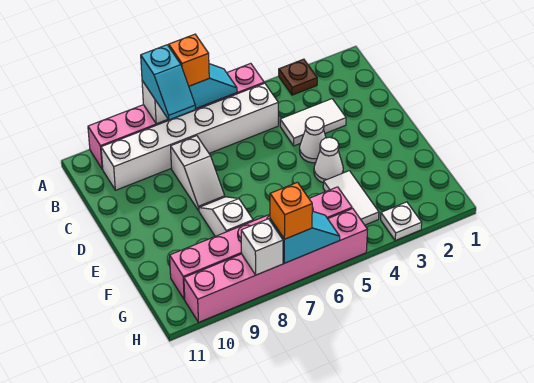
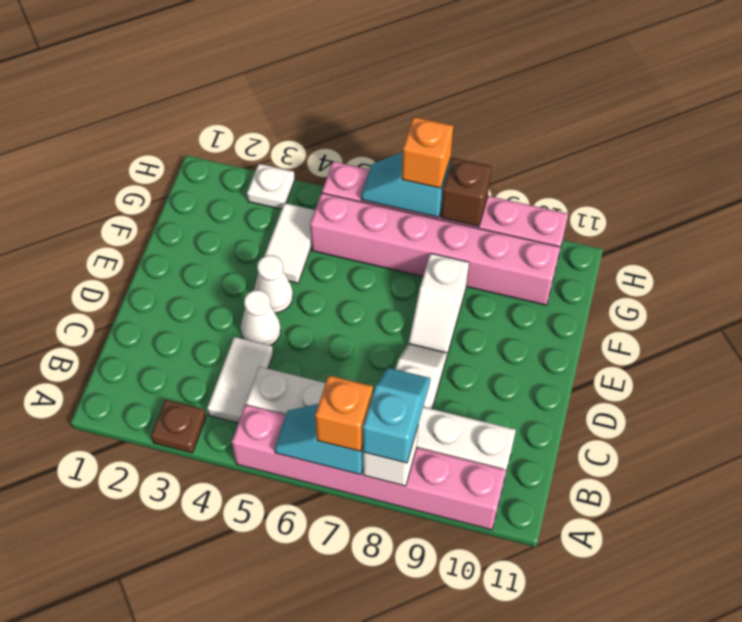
white tile C3:C4 level 1 -> white tile B4:C4 level 1
white brick H8 level 2 -> brown brick H8 level 2

